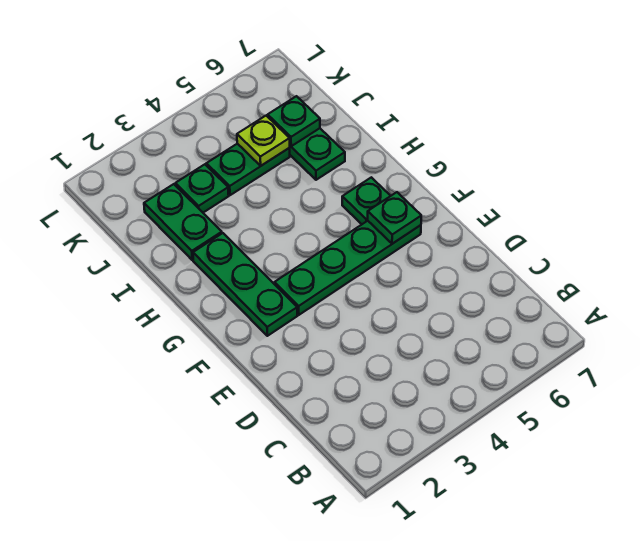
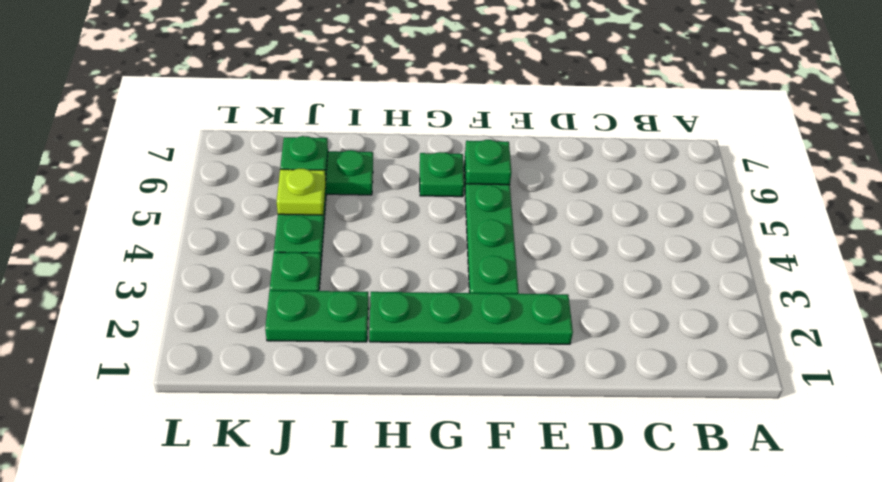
green plate F2:H2 level 1 -> green plate E2:H2 level 1

